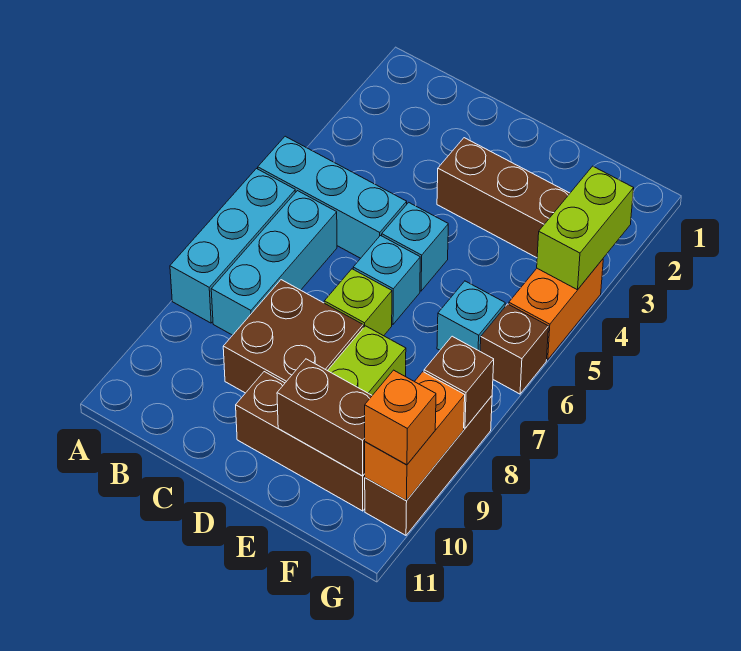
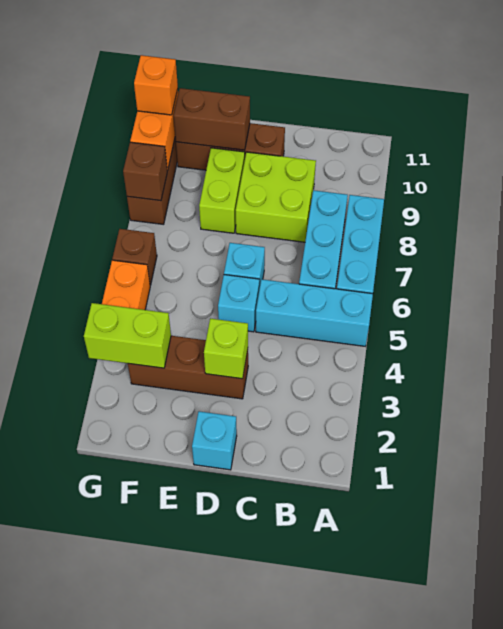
brown brick C8:D9 level 1 -> lime brick C8:D9 level 1
lime brick D7 level 1 -> lime brick D3 level 2
cyan brick F6 level 1 -> cyan brick D1 level 1
lime brick G3:G4 level 2 -> lime brick F3:G3 level 2

